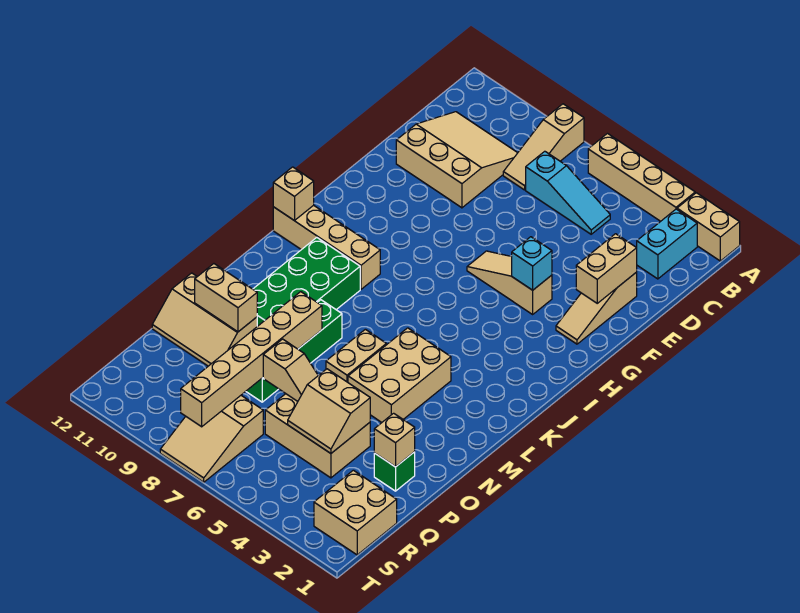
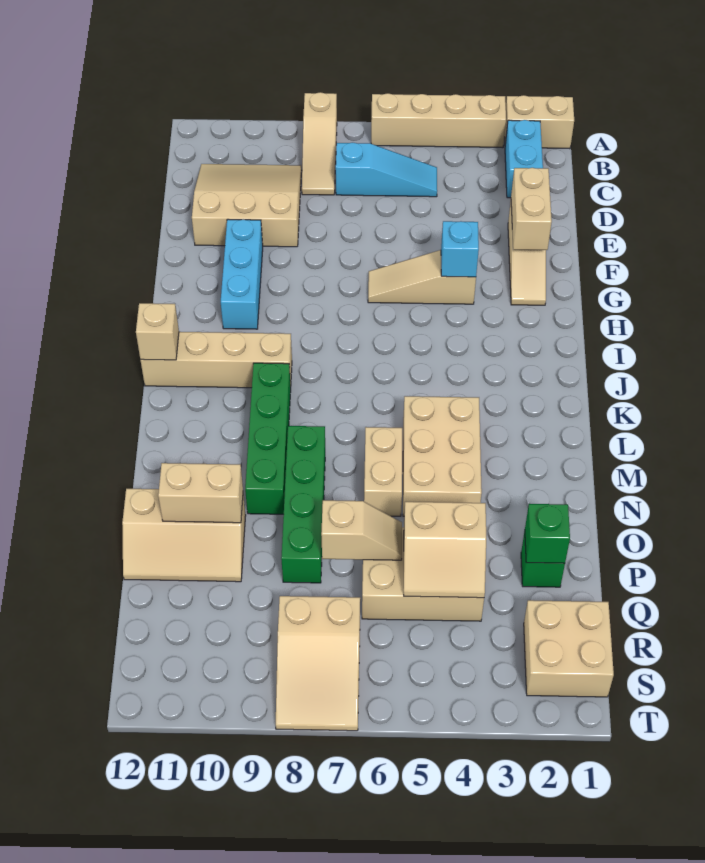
none -> cyan brick F10:H10 level 1
green brick K9:N10 level 1 -> green brick K9:N9 level 1
tan brick N8:S8 level 2 -> none
tan brick P2 level 2 -> green brick P2 level 2

